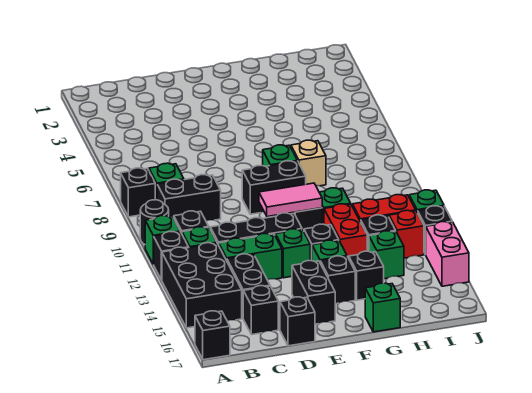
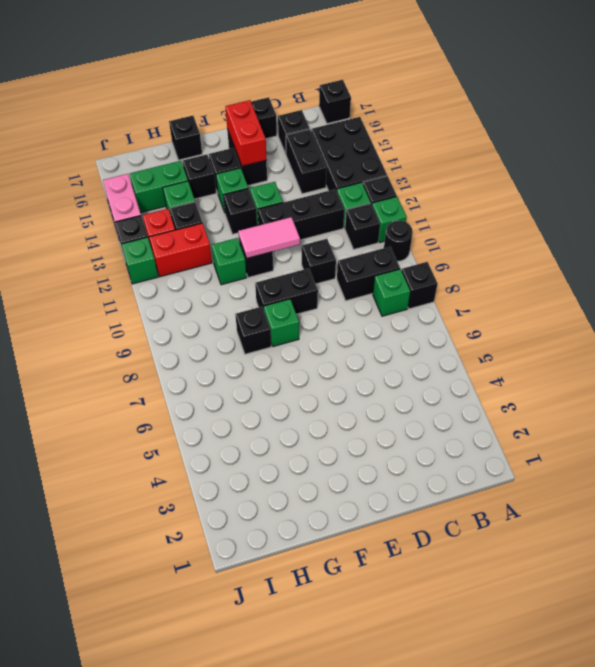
green brick C13:D13 level 1 -> green brick H15:I15 level 1
none -> black brick D10 level 1
tan brick G8 level 1 -> black brick G8 level 1
red brick G12:G13 level 1 -> red brick E15:E16 level 2
green brick G17 level 1 -> black brick G17 level 1

